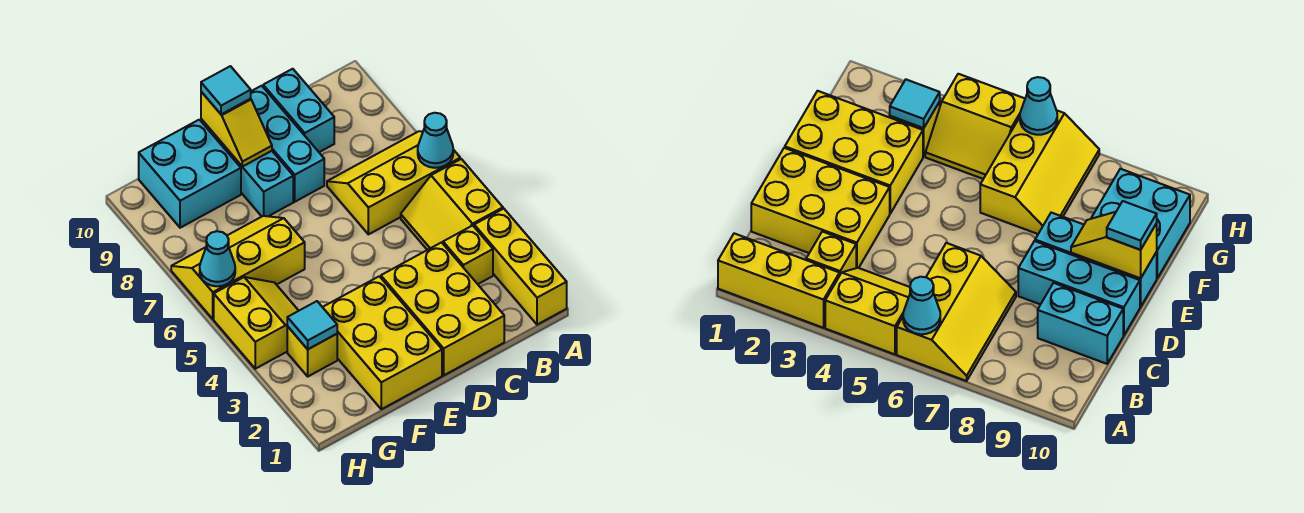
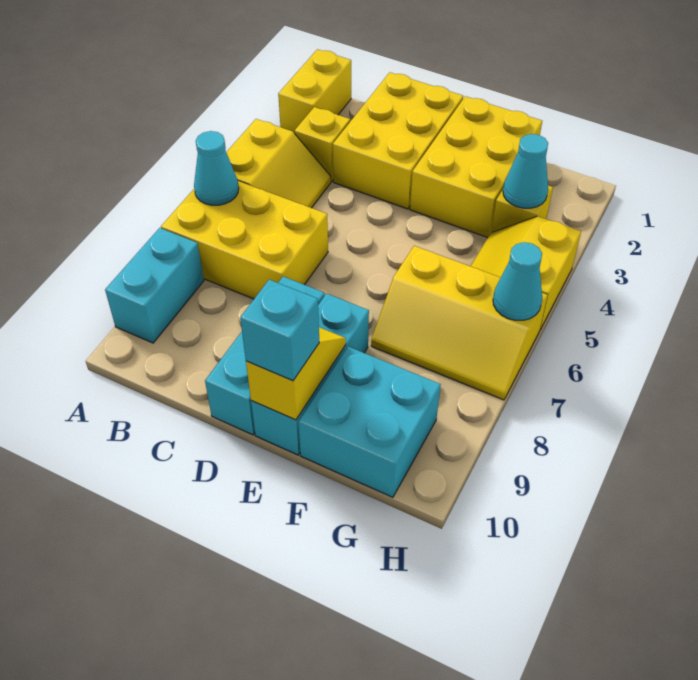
yellow brick A1:A3 level 1 -> yellow brick A1:A2 level 1
yellow slope A6:C7 level 1 top 6 -> yellow brick A6:C7 level 1
cyan brick C9:C10 level 1 -> cyan brick A8:A9 level 1
cyan tile E10 level 3 -> cyan brick E10 level 3
cyan tile G3 level 2 -> cyan cone G3 level 2

